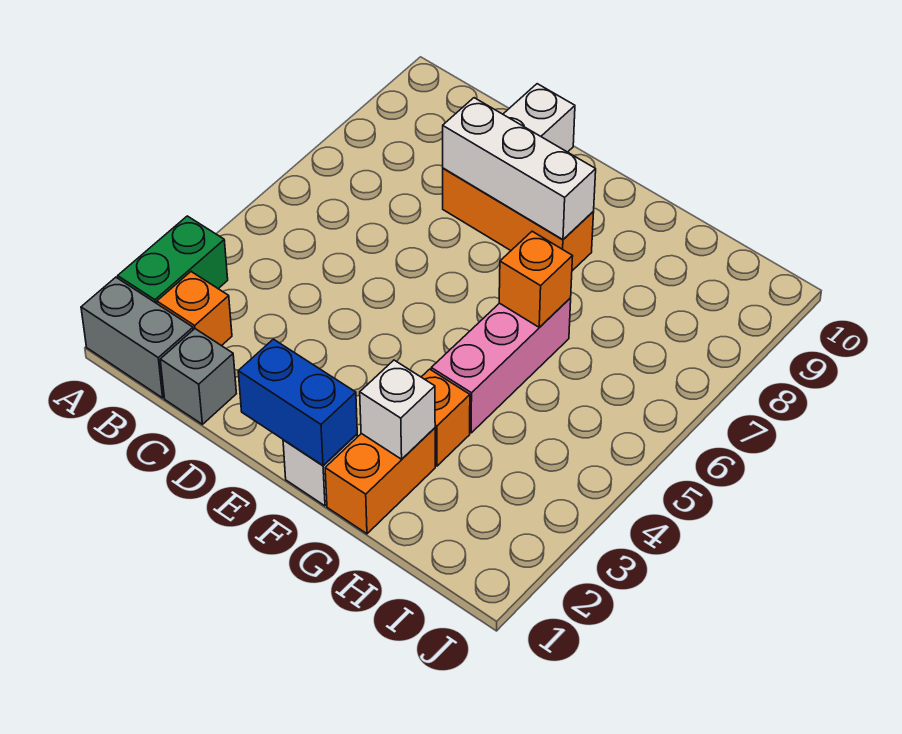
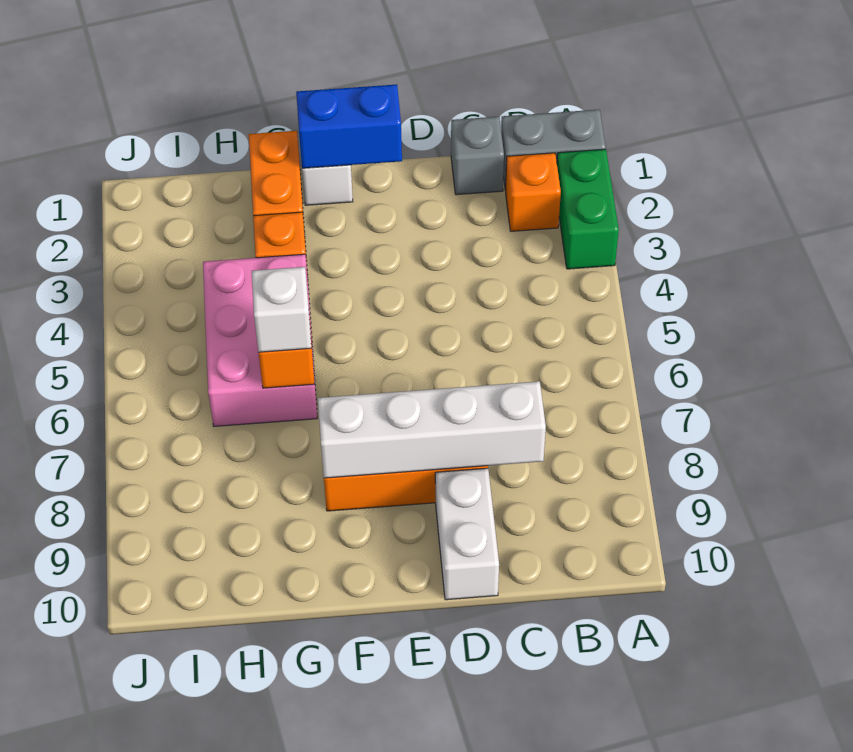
white brick D8:F8 level 2 -> white brick C8:F8 level 2
white brick G2 level 2 -> white brick G6 level 3
pink brick G4:G6 level 1 -> pink brick G4:H6 level 1

